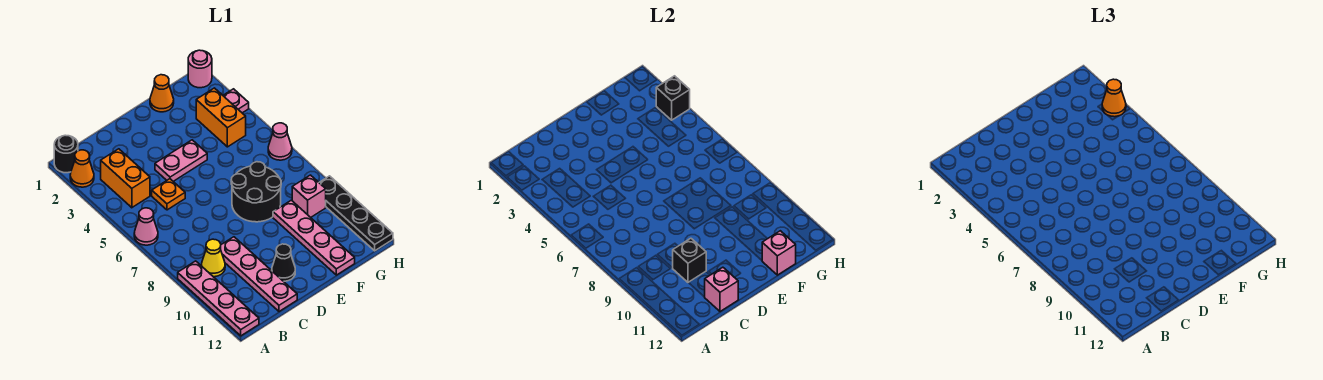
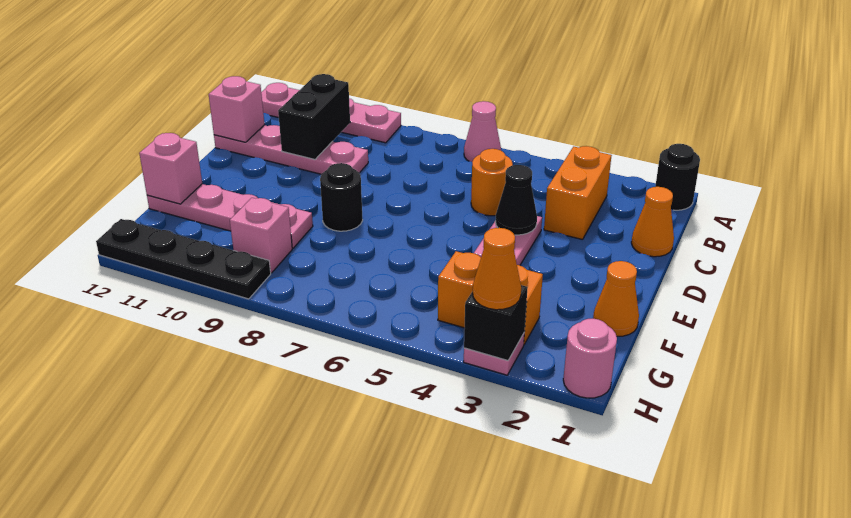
orange cone A2 level 1 -> orange cone C1 level 1
orange brick B3:B4 level 1 -> orange brick B3:C3 level 1
yellow cone B9 level 1 -> none
orange plate C5 level 1 -> orange round brick C5 level 1
black brick C10 level 2 -> black brick B10:C10 level 2
black cone D11 level 1 -> black cone D4 level 2
black round brick E7:F8 level 1 -> black round brick E8 level 1
pink cone H6 level 1 -> none

